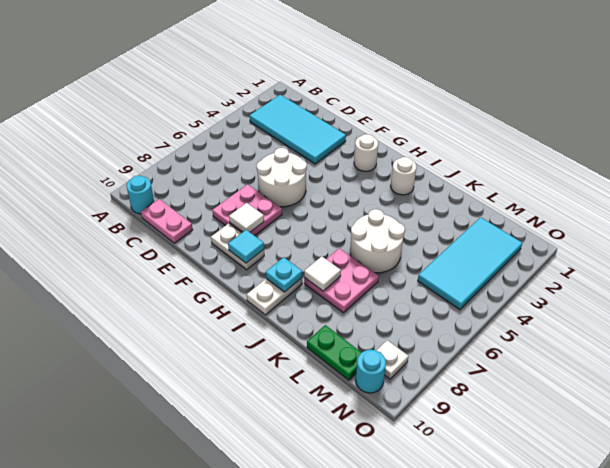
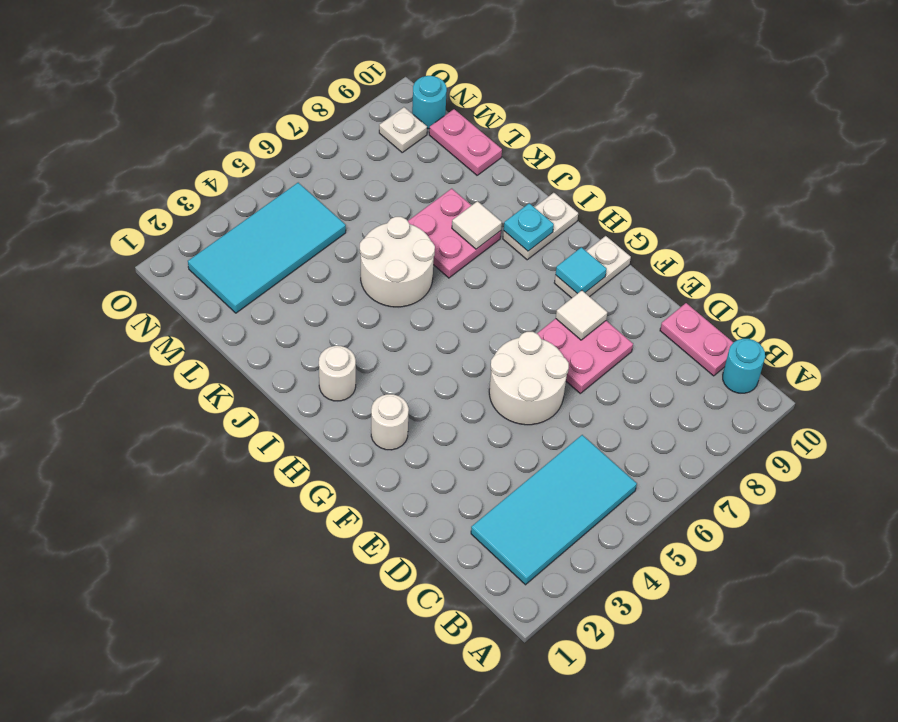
cyan tile B2:E3 level 1 -> cyan tile B2:C5 level 1
white plate F9:G9 level 1 -> white plate G9:G10 level 1
green plate L10:M10 level 1 -> pink plate L10:M10 level 1

